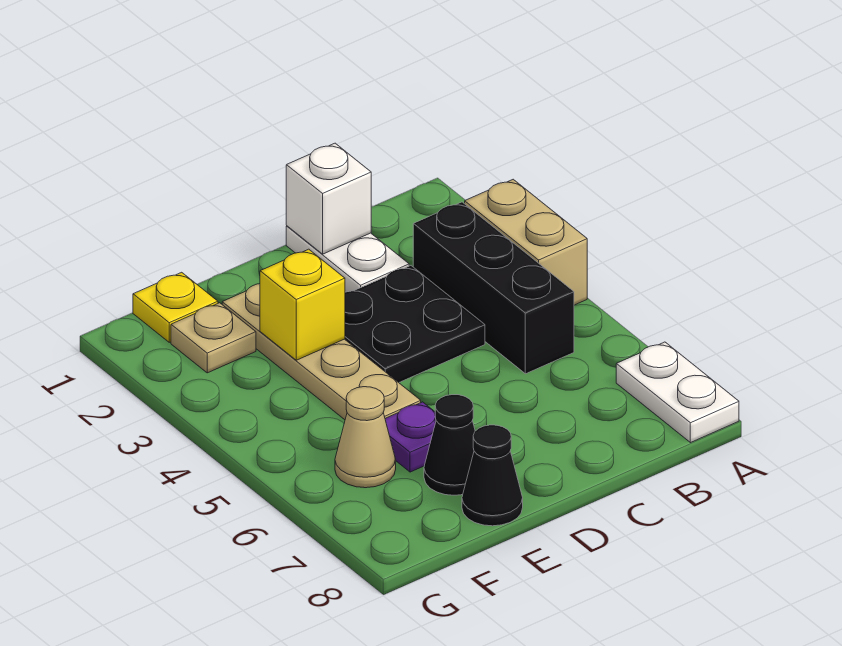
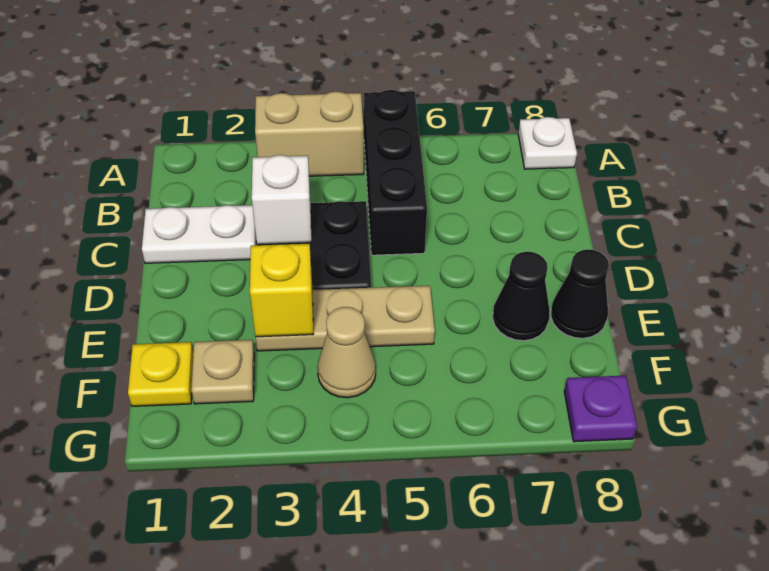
white plate A7:A8 level 1 -> white plate A8 level 1
black brick B3:B5 level 1 -> black brick A5:C5 level 1
white brick C1 level 2 -> white brick C3 level 2
tan plate E2:E5 level 1 -> tan plate E3:E5 level 1
purple plate E6 level 1 -> purple plate G8 level 1
tan cone F6 level 1 -> tan cone F4 level 1

